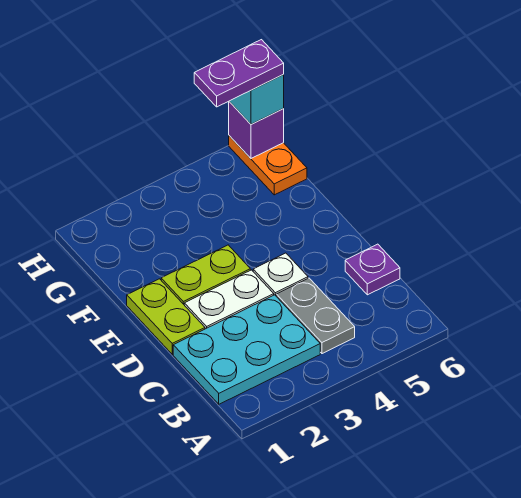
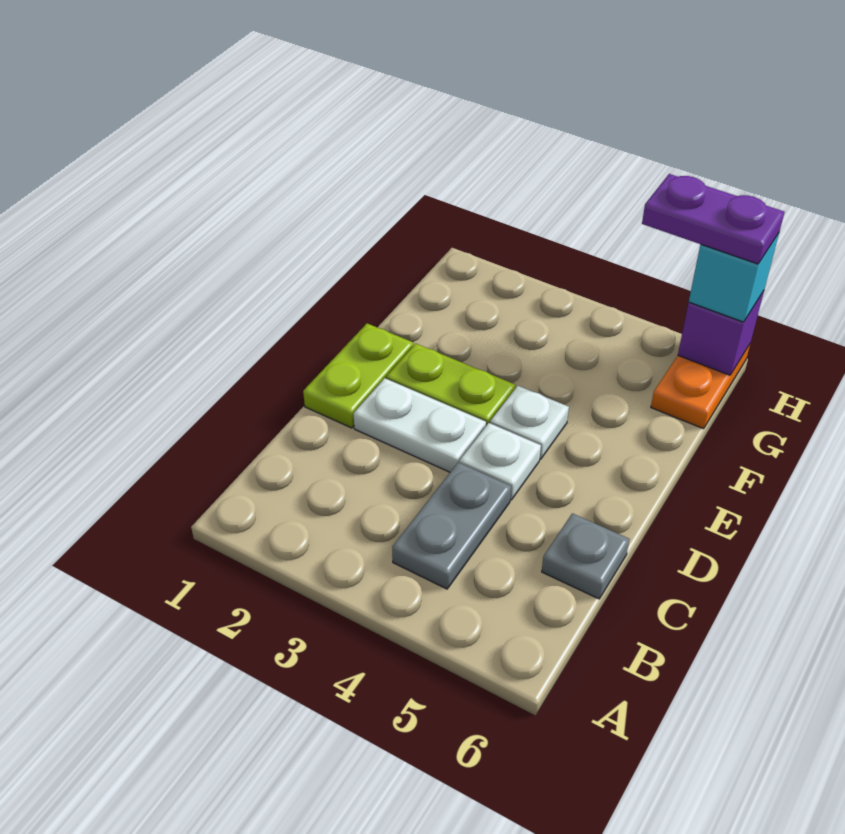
cyan plate B1:C3 level 1 -> none
purple plate C6 level 1 -> grey plate C6 level 1
none -> white plate E4 level 1

